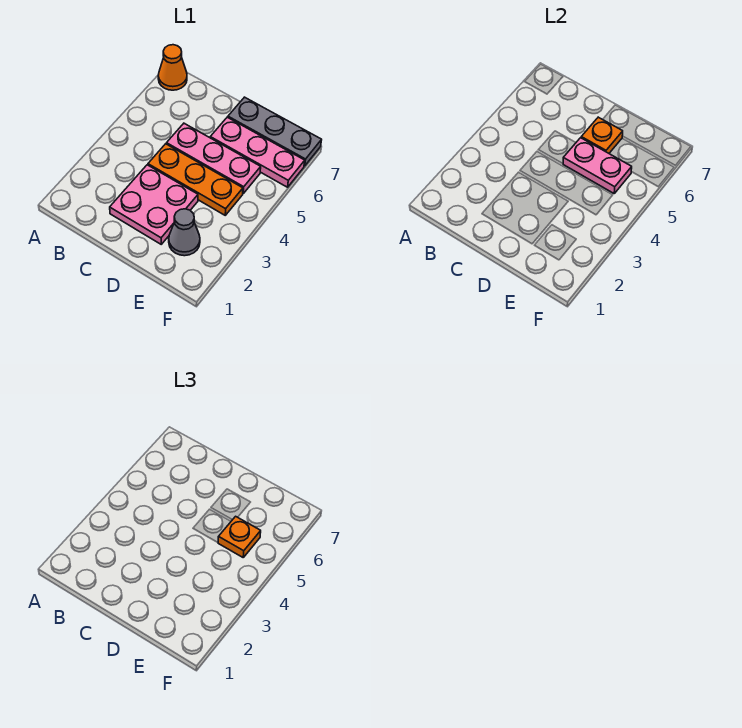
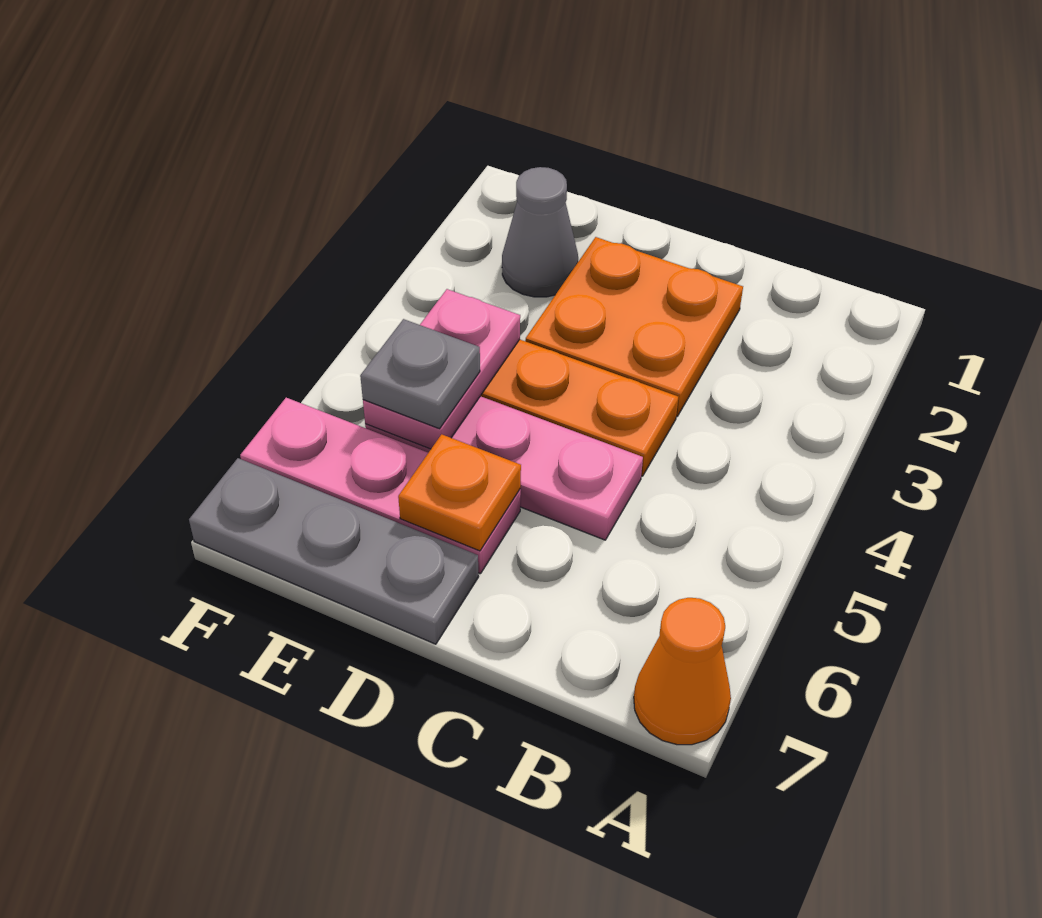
pink plate C2:D3 level 1 -> orange plate C2:D3 level 1
pink plate D5:E5 level 2 -> pink plate E4:E5 level 2
orange plate E5 level 3 -> grey plate E5 level 3

